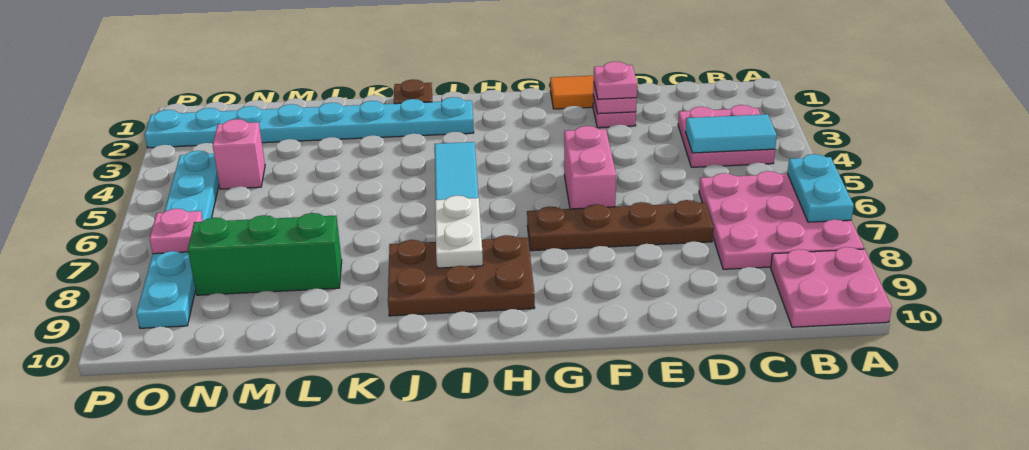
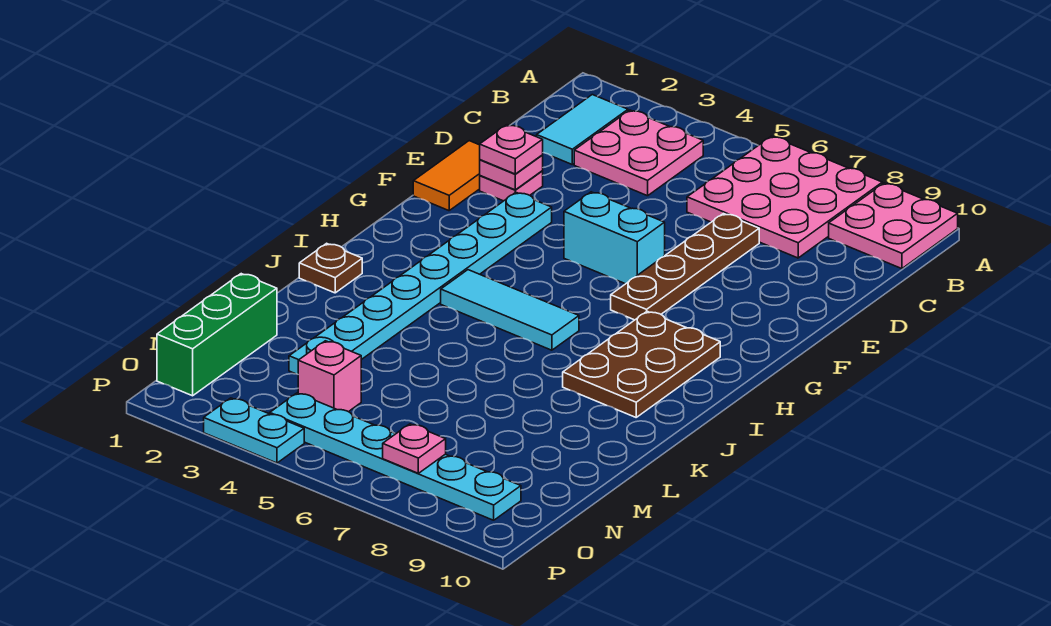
cyan plate A6:A7 level 2 -> cyan plate P3:P4 level 1
cyan tile B4:C4 level 2 -> cyan tile B2:C2 level 1
pink brick F5:F6 level 1 -> cyan brick F5:F6 level 1
cyan plate I2:P2 level 1 -> cyan plate F3:M3 level 1
white plate I7:I8 level 2 -> none
green brick L8:N8 level 1 -> green brick M1:O1 level 1

